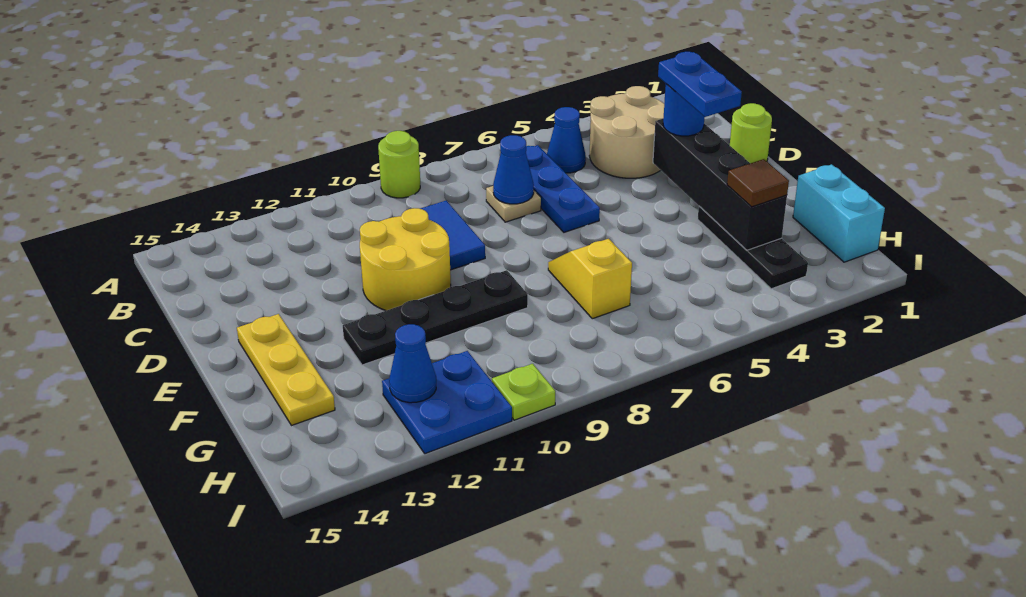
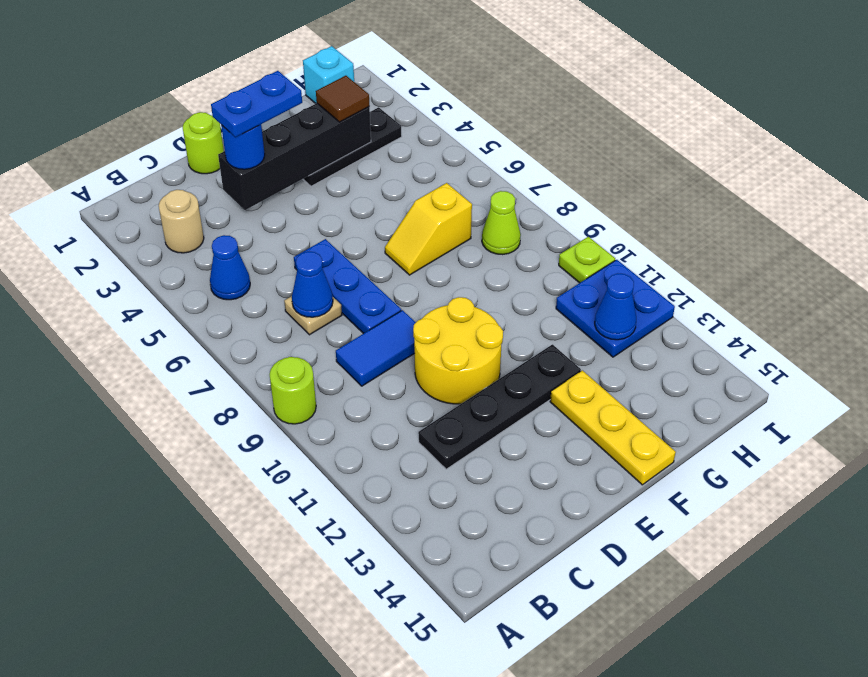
tan round brick B3:C4 level 1 -> tan round brick B3 level 1
blue plate B6:D6 level 1 -> blue plate D6:D8 level 1
yellow plate E14:G14 level 1 -> yellow plate F13:F15 level 1
black plate F9:F12 level 1 -> black plate C12:F12 level 1
cyan brick G1:H1 level 1 -> cyan brick H1 level 1
none -> lime cone H8 level 1

